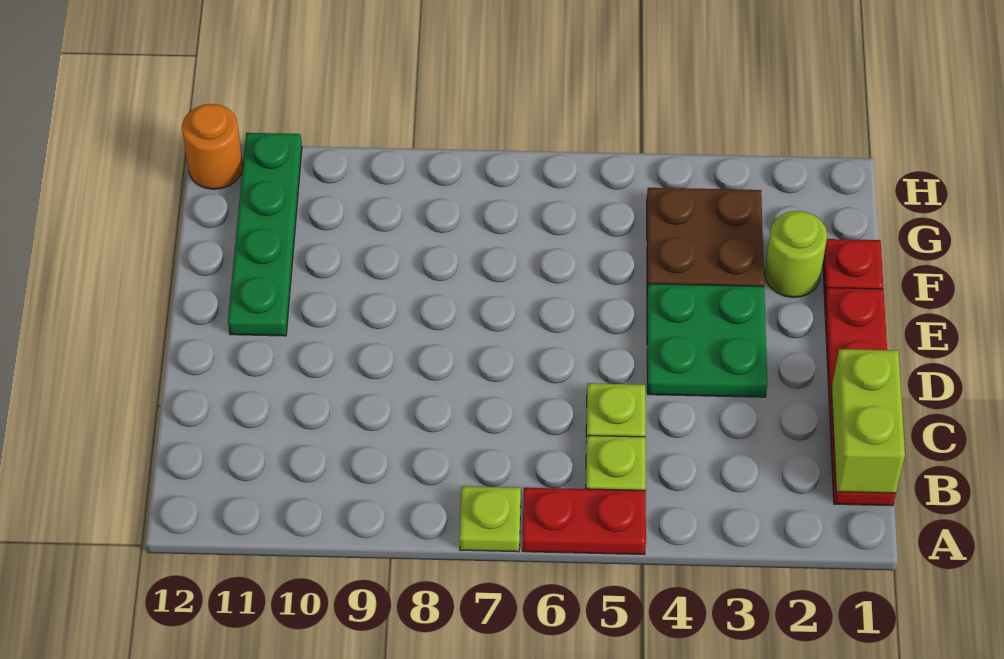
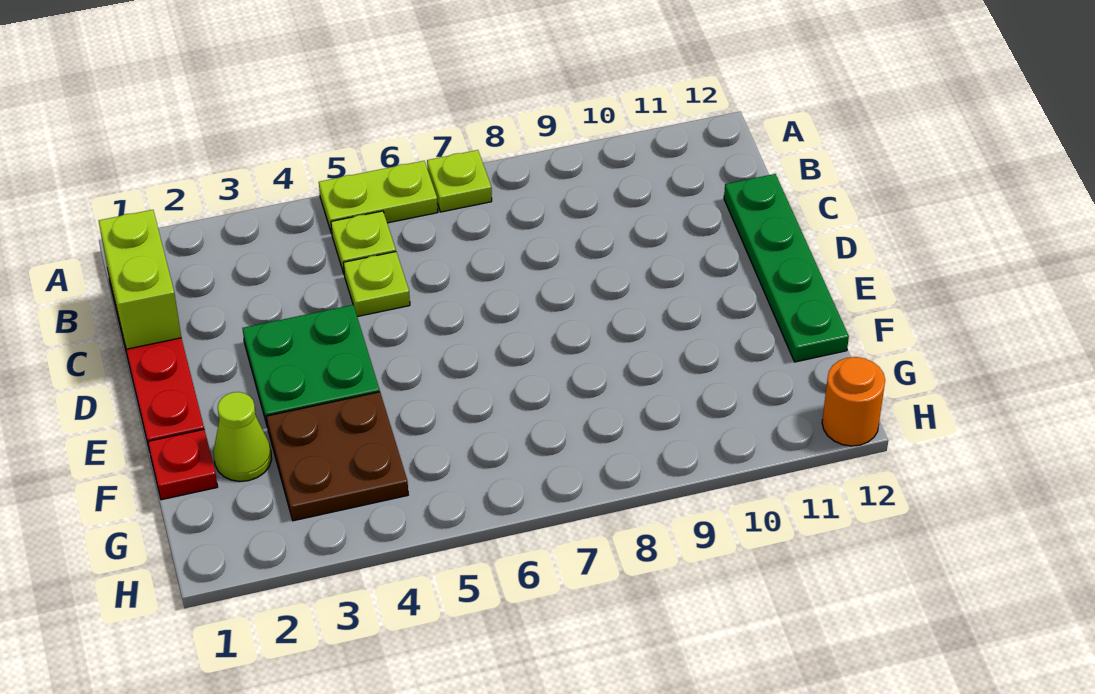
red plate A5:A6 level 1 -> lime plate A5:A6 level 1
green plate E11:H11 level 1 -> green plate C12:F12 level 1
lime round brick F2 level 1 -> lime cone F2 level 1

